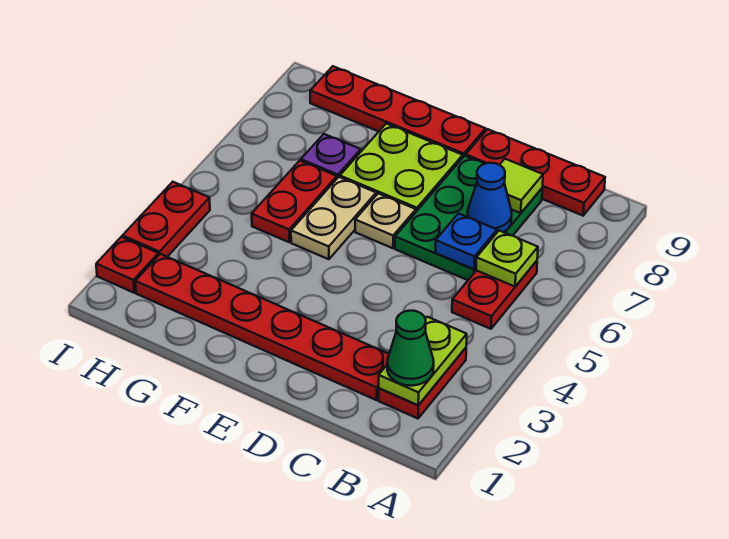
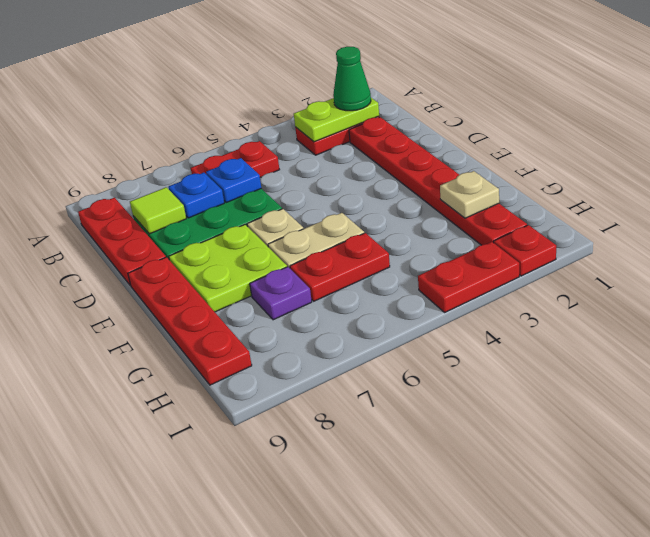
lime plate B6 level 2 -> none
blue cone C7 level 2 -> blue plate C7 level 2
none -> tan plate G2 level 2

